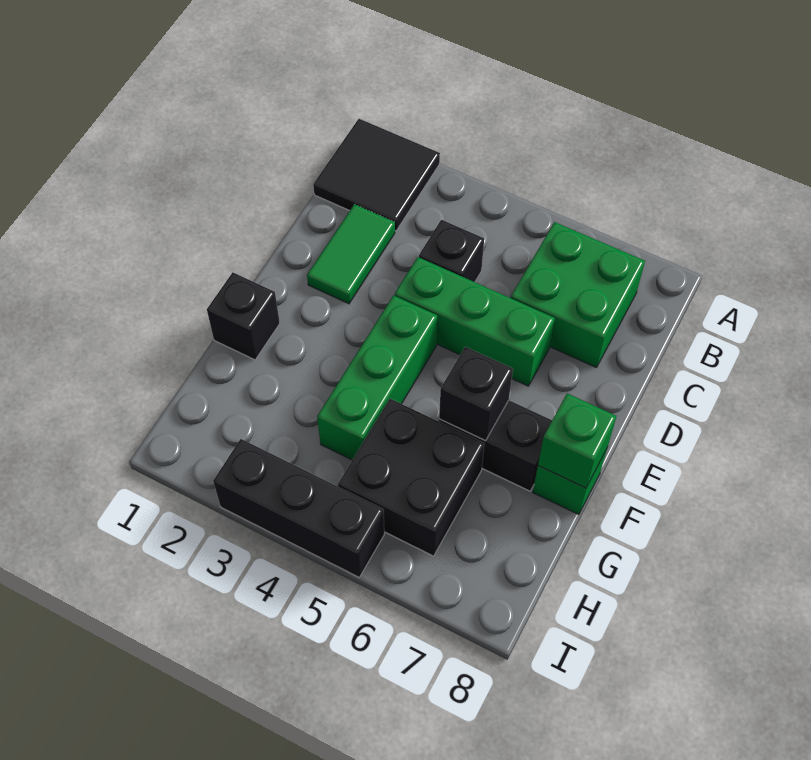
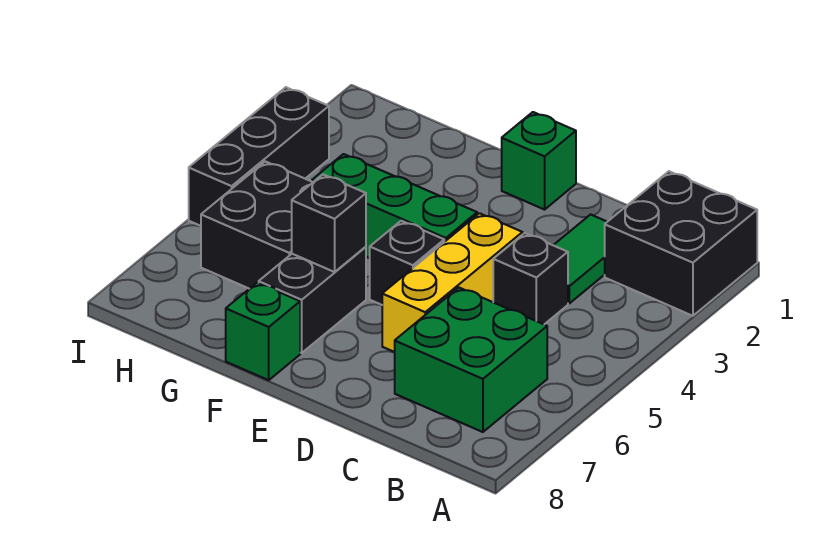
black tile A1:B2 level 1 -> black brick A1:B2 level 1
green tile C2:D2 level 1 -> green tile C2:C3 level 1
green brick D4:D6 level 1 -> yellow brick D4:D6 level 1
black brick F1 level 1 -> black brick E5 level 1
green brick F8 level 2 -> green brick E1 level 1

